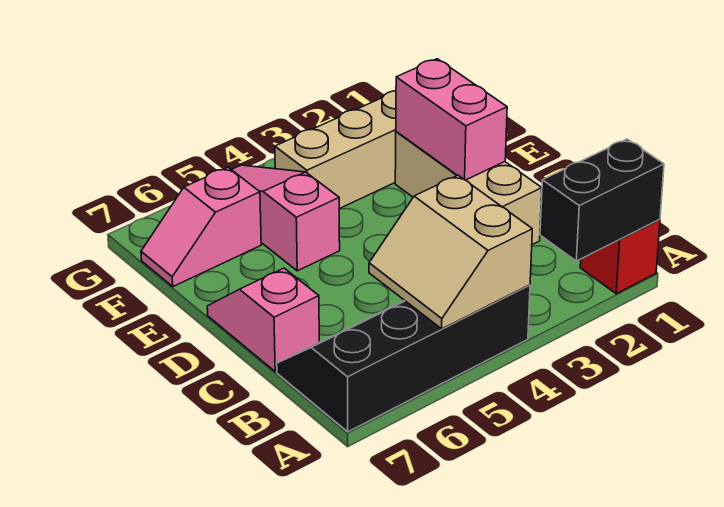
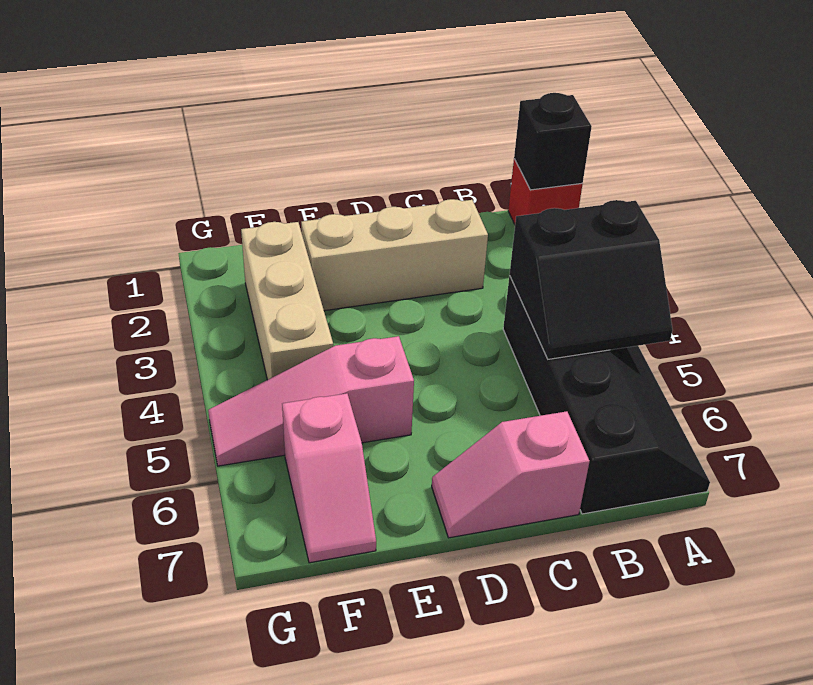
black brick A1:A2 level 2 -> black brick A1 level 2
black slope A4:B7 level 1 top A -> black slope A4:B7 level 1 top B
tan slope A4:B5 level 2 top 4 -> black slope A4:B5 level 2 top 4
pink brick D2:E2 level 2 -> none

